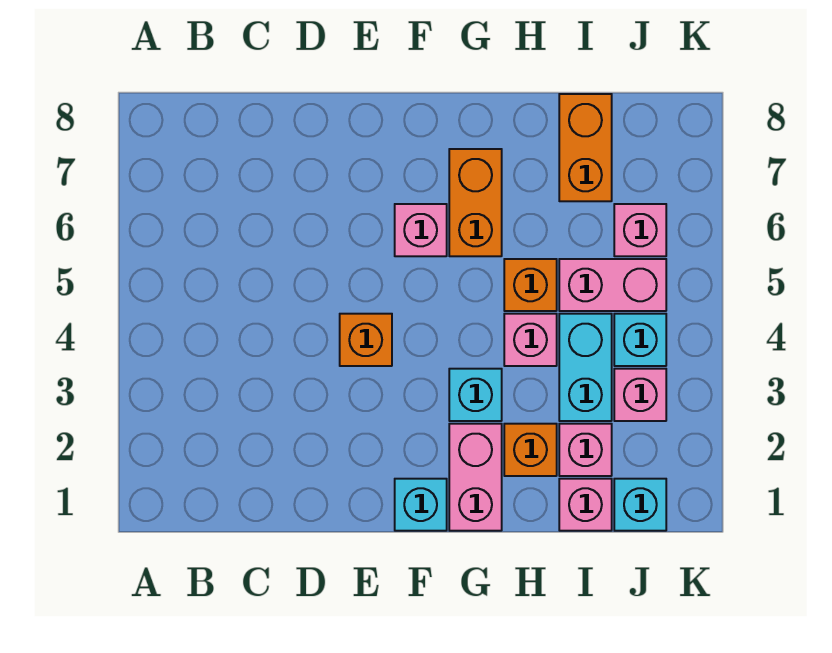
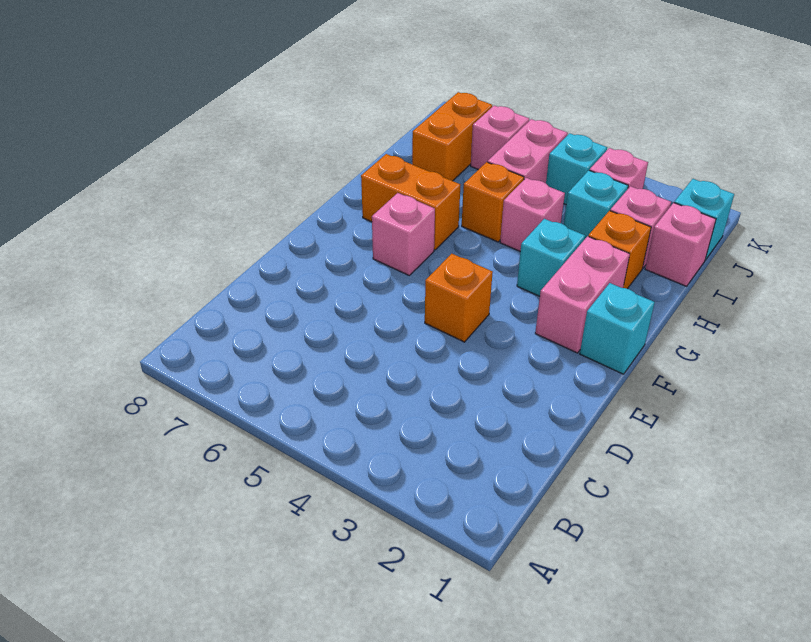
pink brick G1:G2 level 1 -> pink brick F2:G2 level 1
cyan brick I3:I4 level 1 -> cyan brick I3 level 1
orange brick I7:I8 level 1 -> orange brick I7:J7 level 1

